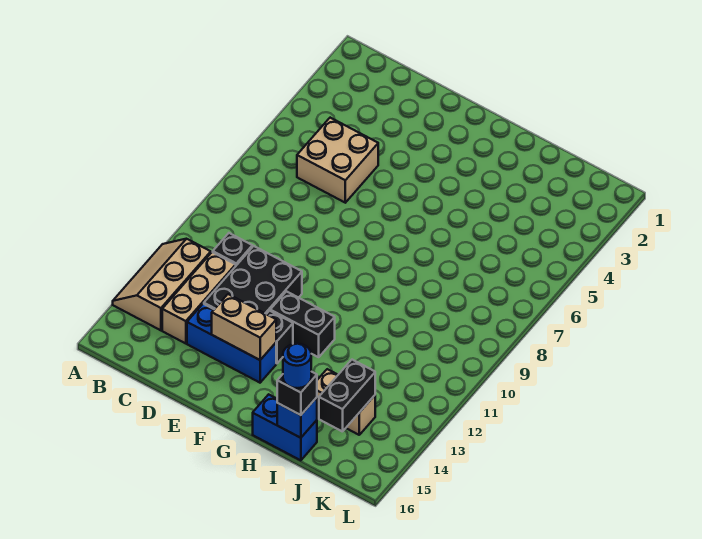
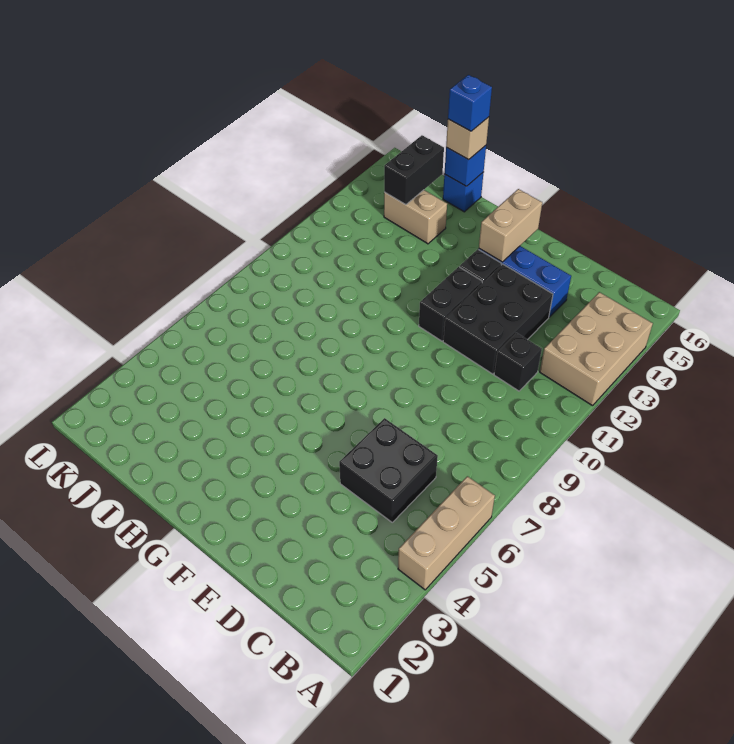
tan slope A12:B14 level 1 top B -> tan brick A12:B14 level 1
tan brick C5:D6 level 1 -> black brick C5:D6 level 1
tan brick C12:C14 level 1 -> tan brick A4:A6 level 1
tan brick E14:F14 level 2 -> tan brick F14:F15 level 2
black brick F12:G12 level 1 -> black brick F11:F12 level 1
blue brick H16:I16 level 1 -> blue brick I16 level 1
black brick I16 level 3 -> tan brick I16 level 3
blue round brick I16 level 4 -> blue brick I16 level 4

